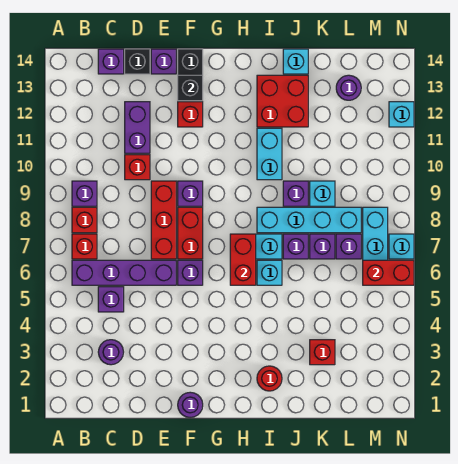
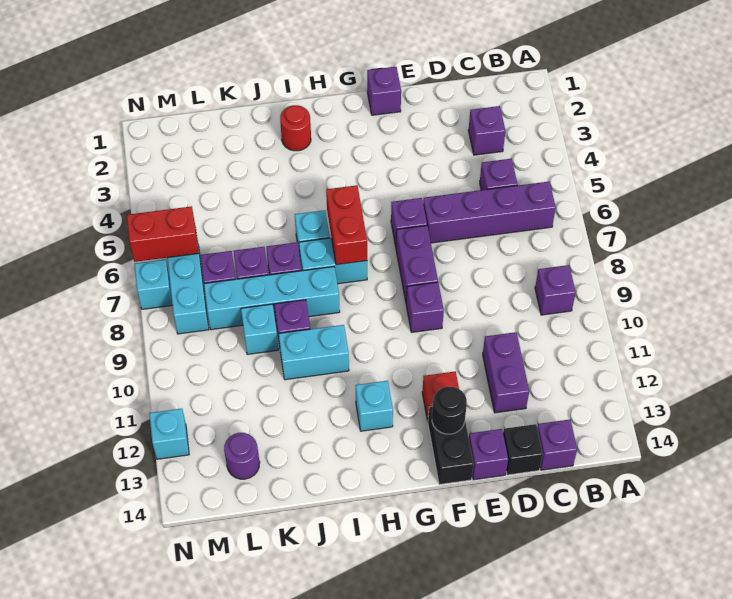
red brick B7 level 1 -> none
red brick B8 level 1 -> none
purple round brick C3 level 1 -> purple brick C3 level 1
red brick D10 level 1 -> none
red brick E7:E9 level 1 -> none
purple round brick F1 level 1 -> purple brick F1 level 1
red brick F7:F8 level 1 -> purple brick F7:F8 level 1
black brick F13 level 2 -> black round brick F13 level 2
cyan brick I10:I11 level 1 -> cyan brick I10:J10 level 1
red brick I12:J13 level 1 -> none
cyan brick J14 level 1 -> cyan brick H12 level 1
red brick K3 level 1 -> none

